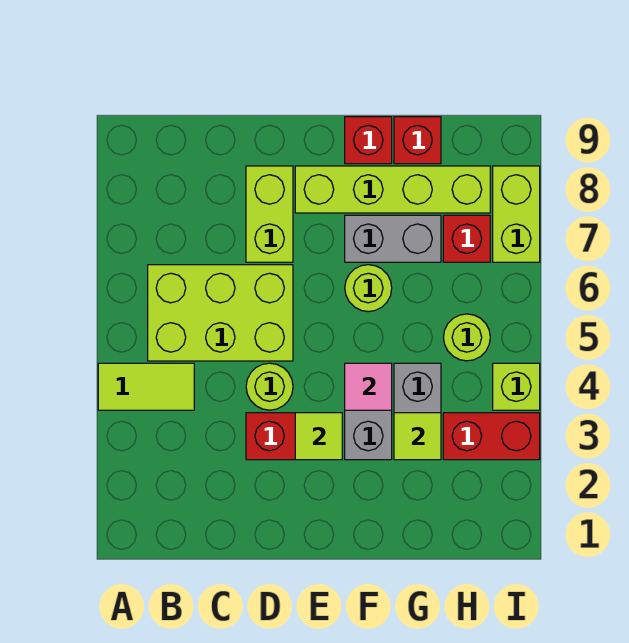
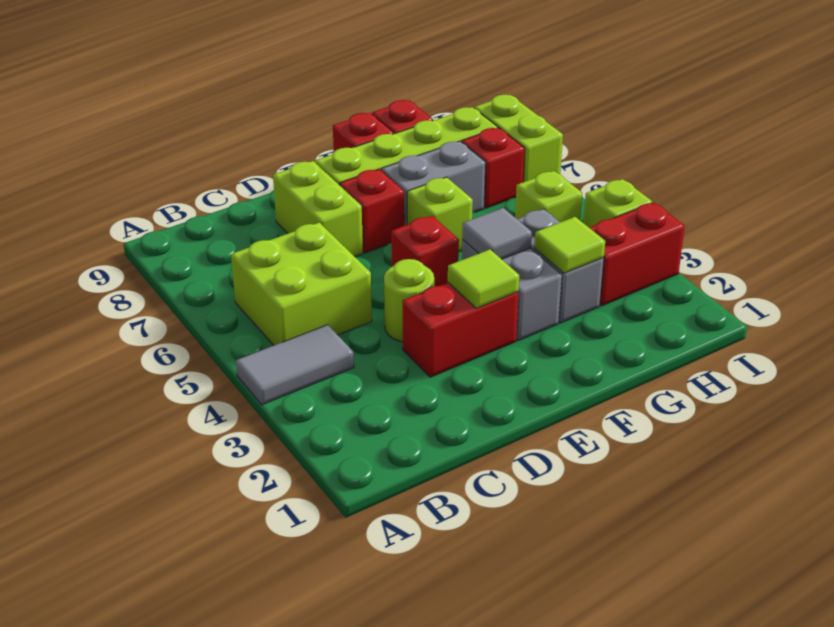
lime tile A4:B4 level 1 -> grey tile A4:B4 level 1
lime brick B5:D6 level 1 -> lime brick B5:C6 level 1
none -> red brick E5 level 1
none -> red brick E7 level 1
pink tile F4 level 2 -> grey tile F4 level 2
lime round brick F6 level 1 -> lime brick F6 level 1
lime round brick H5 level 1 -> lime brick H5 level 1

